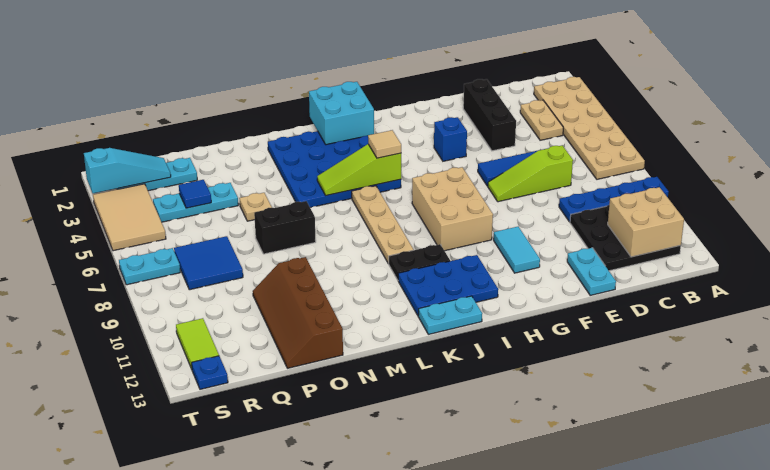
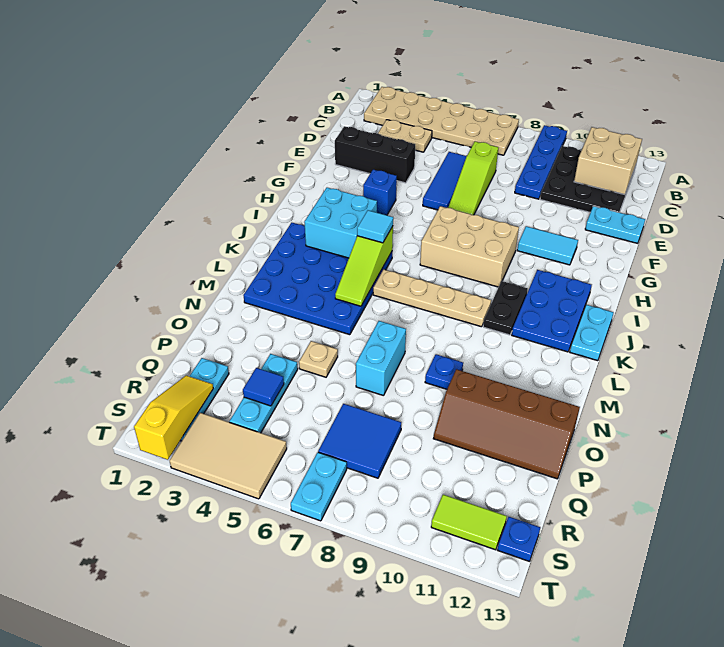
cyan brick J1:K2 level 2 -> cyan brick I3:J4 level 2
tan tile J5 level 3 -> cyan tile J5 level 3
black brick N7:O7 level 1 -> cyan brick N7:O7 level 1
none -> blue plate N9 level 1
cyan slope R2:T2 level 2 top T -> yellow slope R2:T2 level 2 top T

